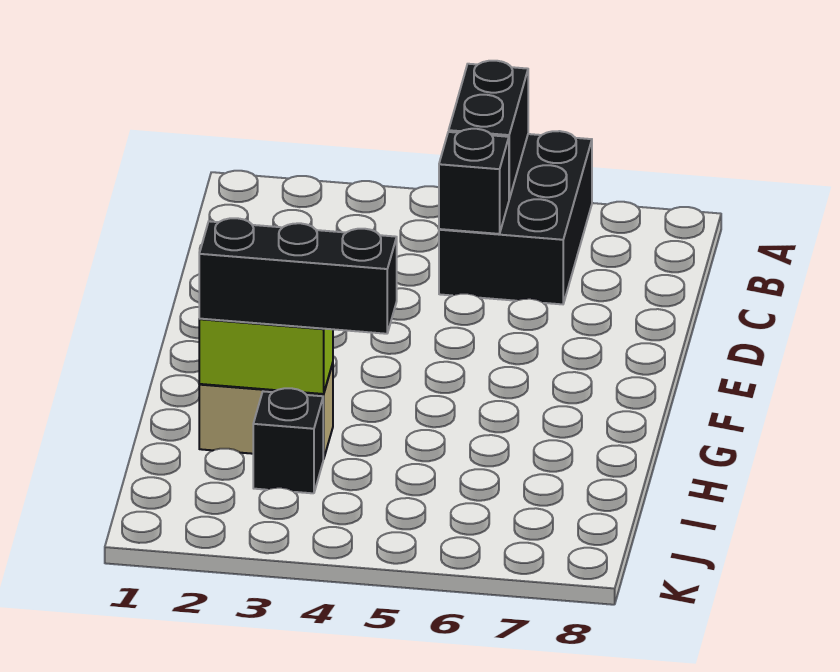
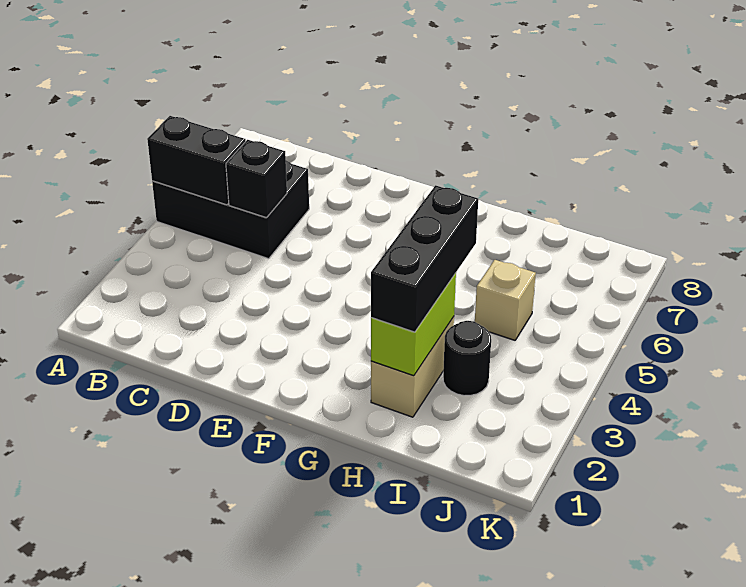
black brick I3 level 1 -> black round brick I3 level 1
none -> tan brick I5 level 1

